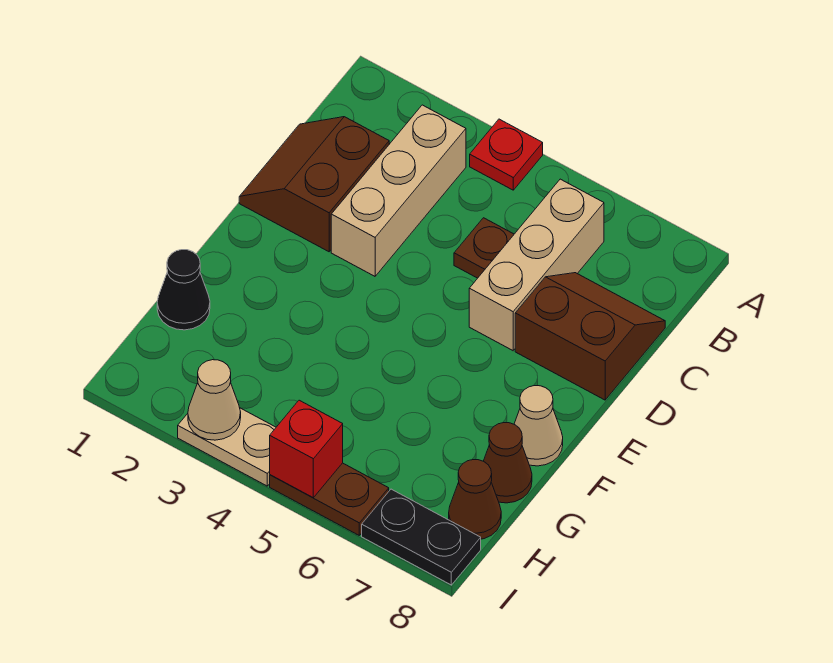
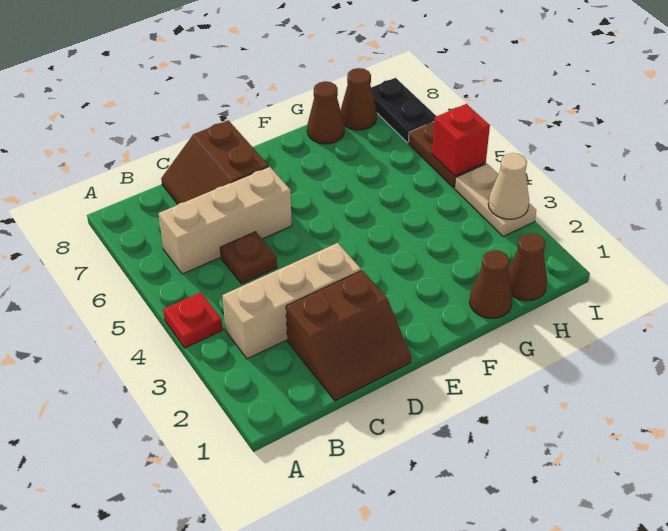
tan cone F8 level 1 -> none
black cone G1 level 1 -> brown cone G1 level 1
none -> brown cone H1 level 1

